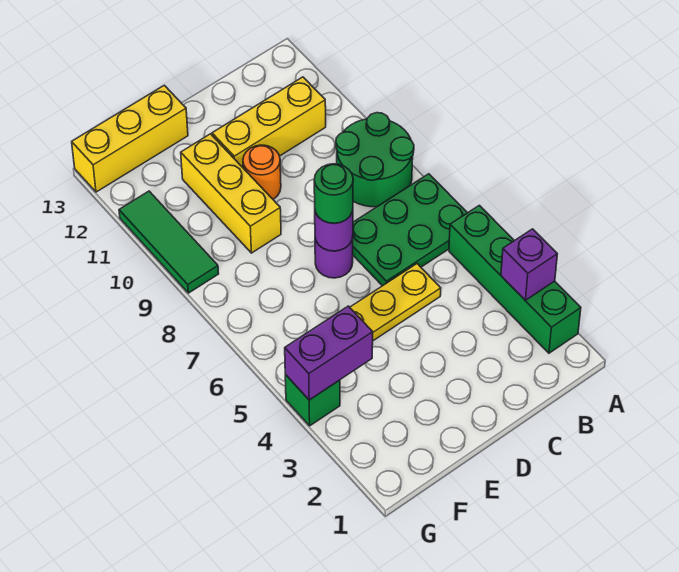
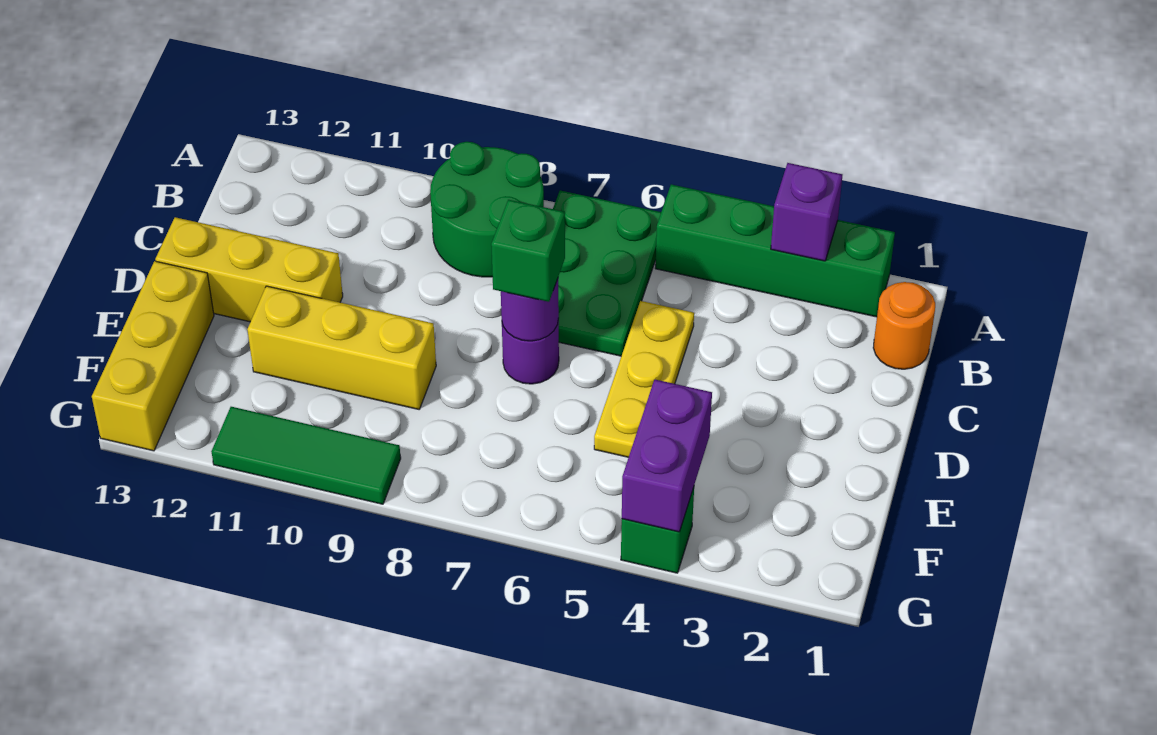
yellow brick B11:D11 level 1 -> yellow brick D11:D13 level 1
green round brick D7 level 3 -> green brick D7 level 3
orange round brick D10 level 1 -> orange round brick B1 level 1

